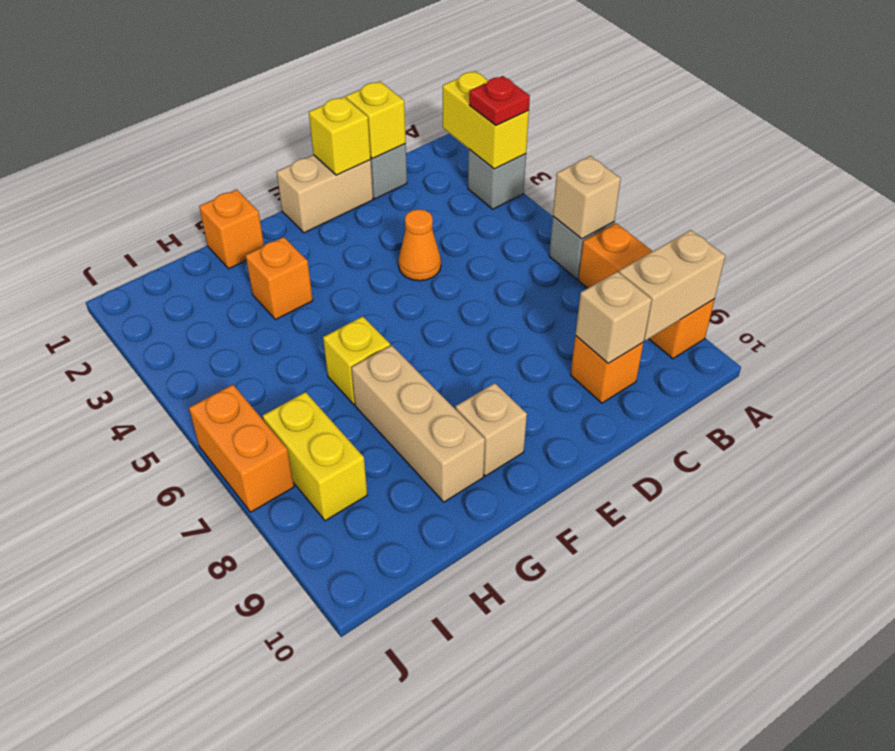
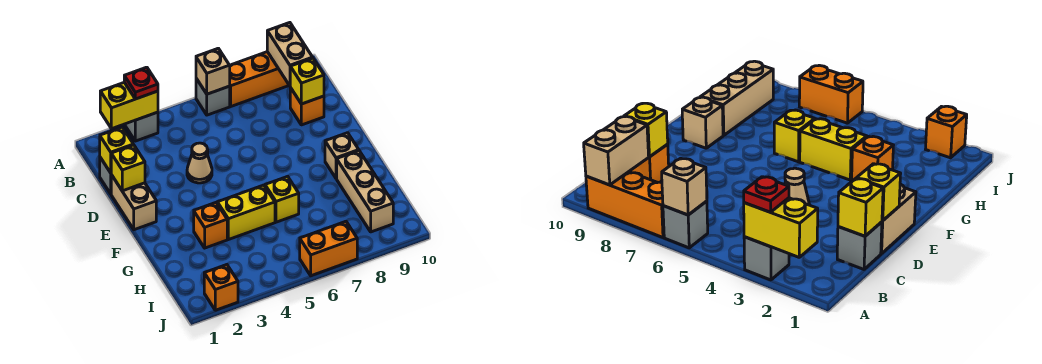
tan brick C9 level 2 -> yellow brick C9 level 2
orange cone D4 level 1 -> tan cone D4 level 1
orange brick G1 level 1 -> orange brick J2 level 1
tan brick G7:G9 level 1 -> tan brick G9:I9 level 1
yellow brick I7:I8 level 1 -> yellow brick G4:G5 level 1

